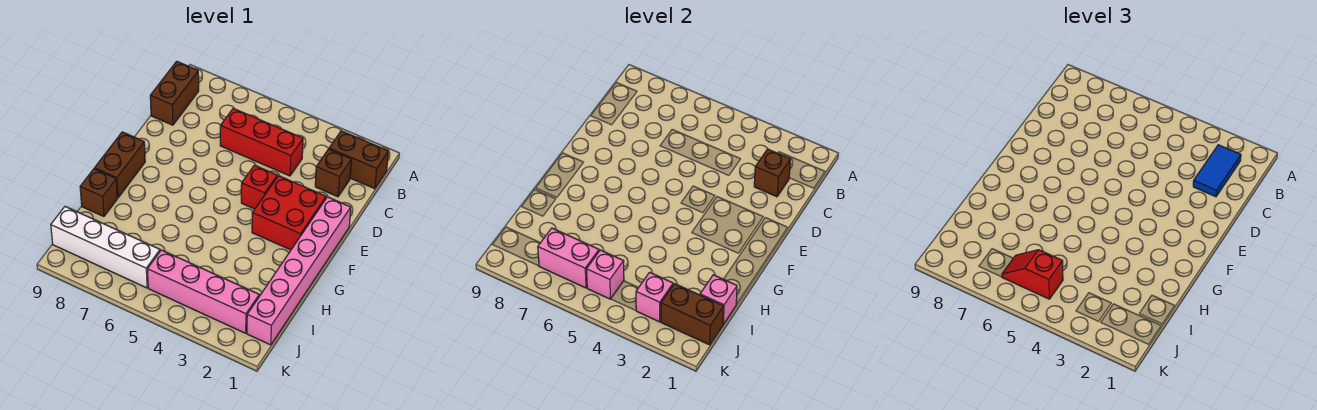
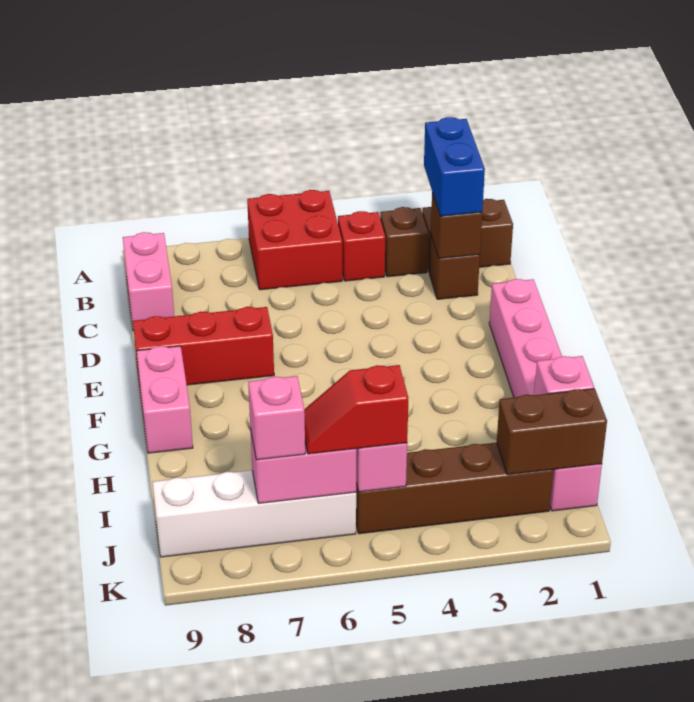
blue tile B2:C2 level 3 -> blue brick B2:C2 level 3
brown brick B9:C9 level 1 -> pink brick B9:C9 level 1
red brick C4:C6 level 1 -> red brick E7:E9 level 1
red brick E2:F3 level 1 -> red brick A5:B6 level 1
red brick E4 level 1 -> red brick B4 level 1
brown brick F9:G9 level 1 -> pink brick F9:G9 level 1
brown brick H9 level 1 -> brown brick B3 level 1
pink brick J2:J5 level 1 -> brown brick J2:J5 level 1
pink brick J3 level 2 -> pink brick J7 level 3

